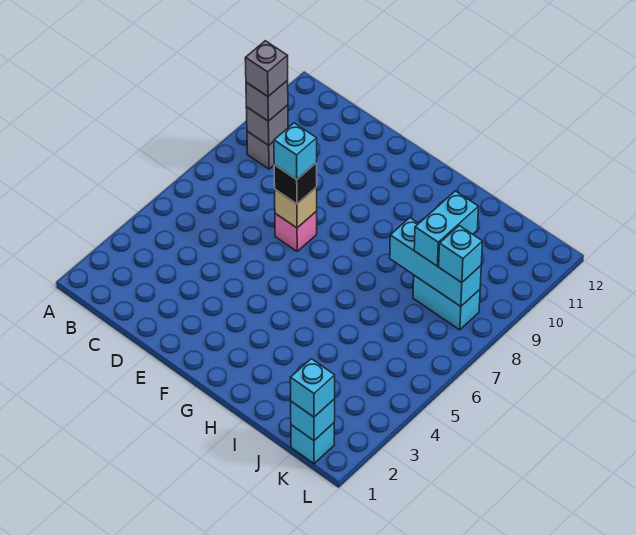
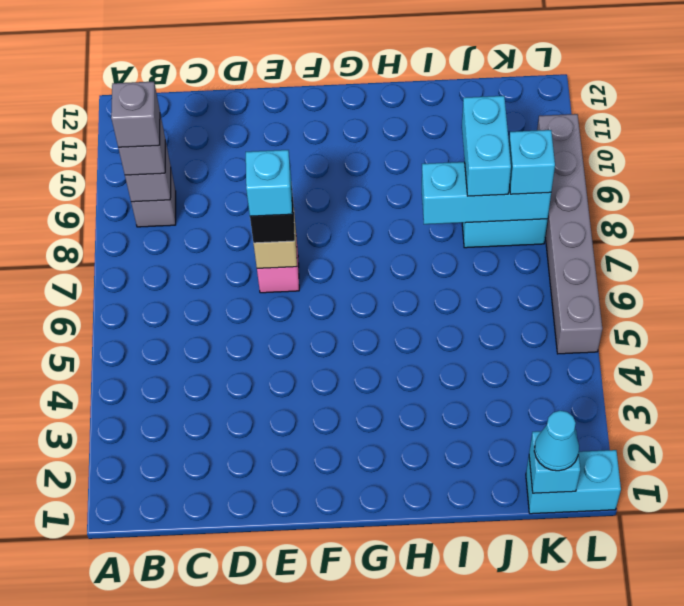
cyan brick K1 level 1 -> cyan brick K1:L1 level 1
cyan brick K1 level 3 -> cyan cone K1 level 3
none -> grey brick L5:L10 level 1

